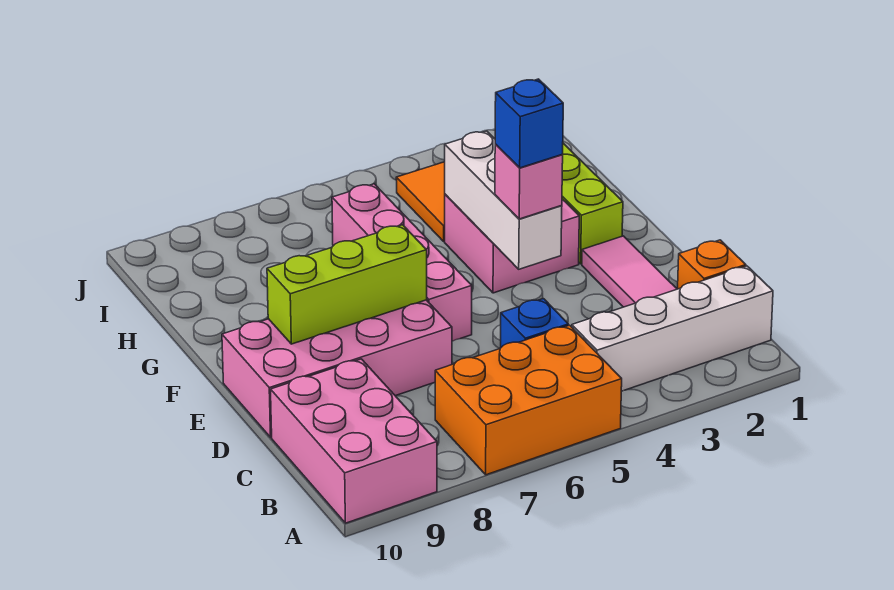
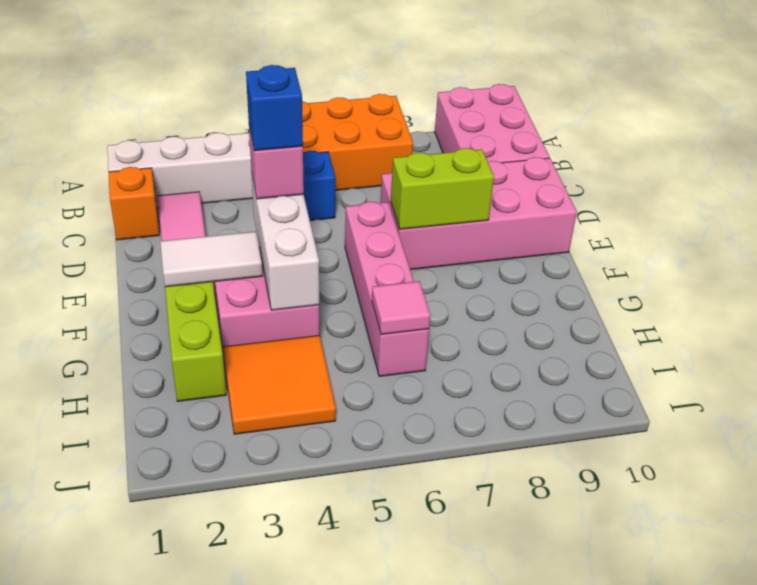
lime brick E7:E9 level 2 -> lime brick E7:E8 level 2
none -> white tile F2:F3 level 2
none -> pink tile H6 level 2

